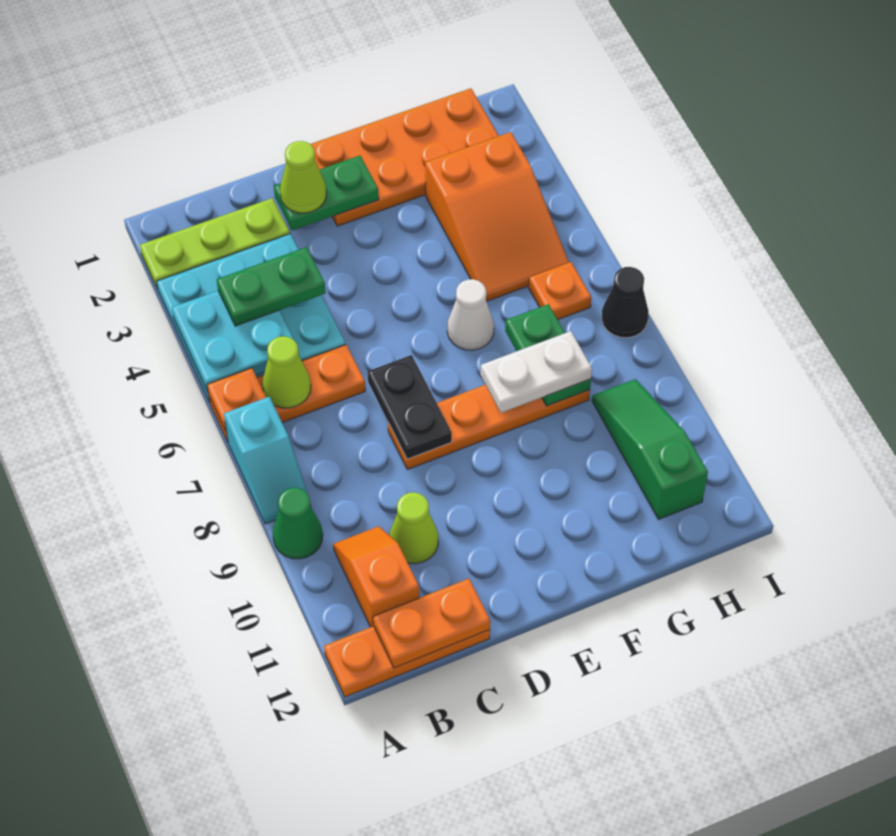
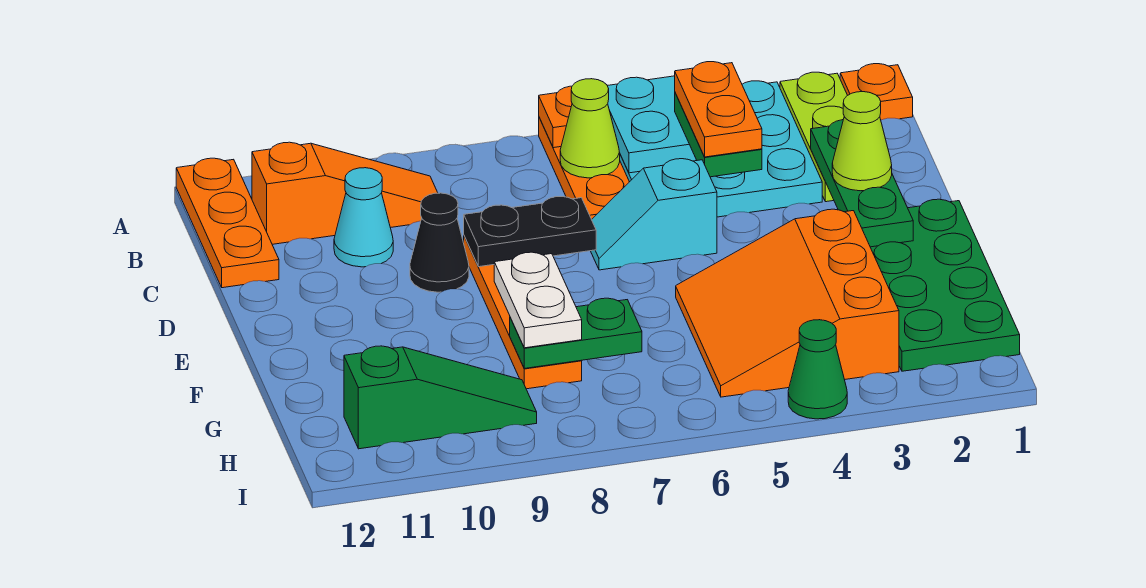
cyan slope A7:A8 level 1 top 7 -> cyan slope D5:D6 level 1 top 5
green cone A9 level 1 -> green cone I4 level 1
orange slope B10:B11 level 1 top 11 -> orange slope B9:B11 level 1 top 11
orange plate B12:C12 level 2 -> orange plate B4:C4 level 4
lime cone C10 level 1 -> cyan cone C10 level 1
green plate D2:E2 level 2 -> green plate C2:E2 level 2
orange plate E1:H2 level 1 -> green plate E1:H2 level 1
white cone F6 level 1 -> none
orange slope G3:H5 level 1 top 3 -> orange slope F3:H5 level 1 top 3
orange plate H6 level 1 -> orange plate A1 level 1
black cone I7 level 1 -> black cone D9 level 1

